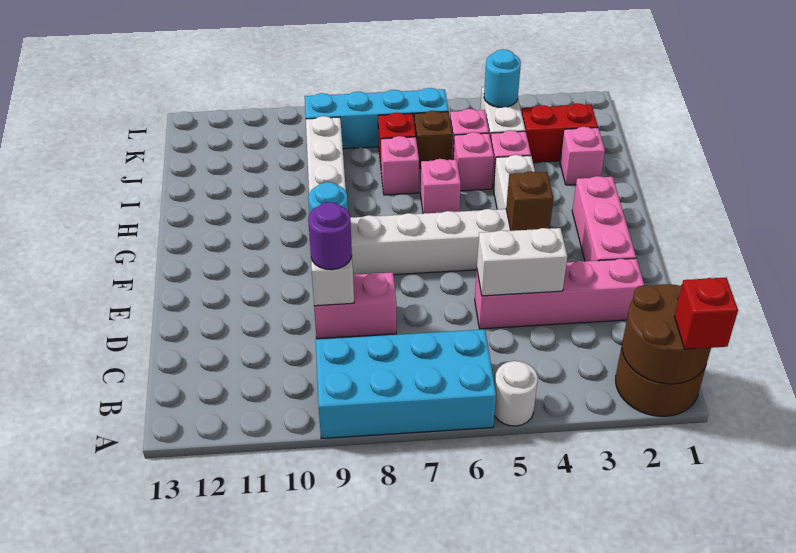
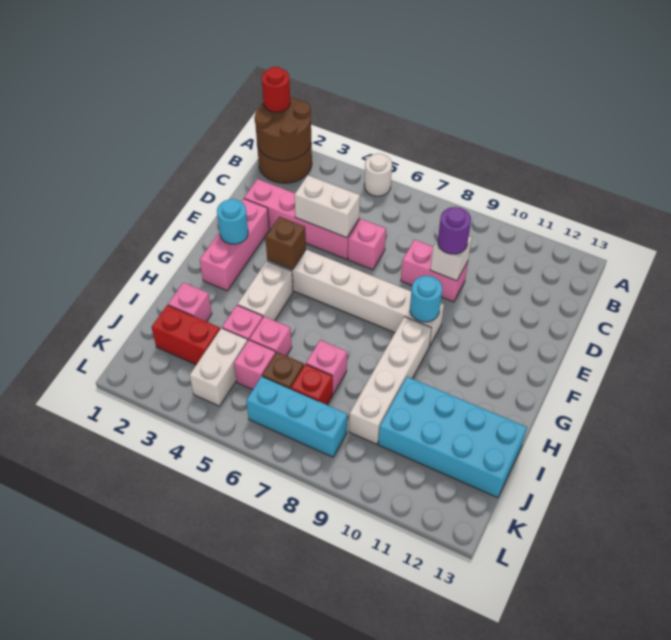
red brick A1 level 3 -> red round brick A1 level 3
cyan brick A6:B9 level 1 -> cyan brick I10:J13 level 1
pink brick H6 level 1 -> pink brick D6 level 1
cyan round brick K4 level 2 -> cyan round brick F2 level 2
cyan brick K6:K9 level 1 -> cyan brick K6:K8 level 1

